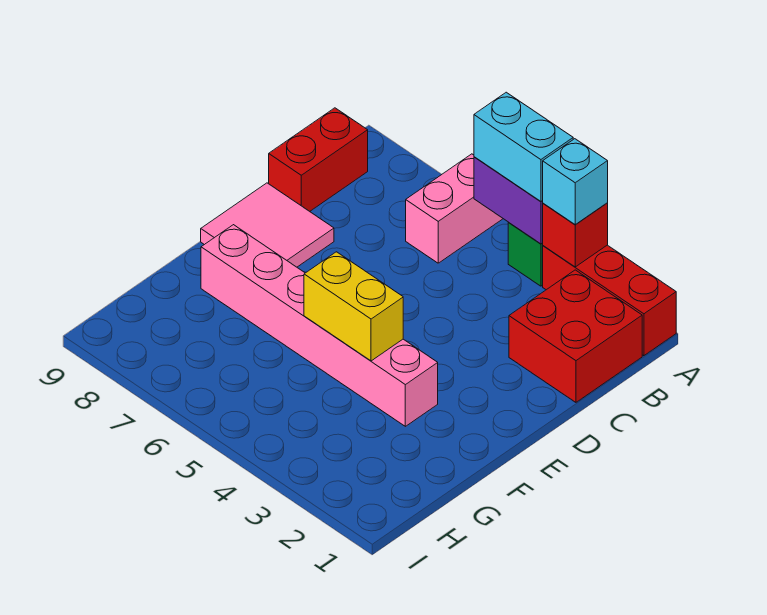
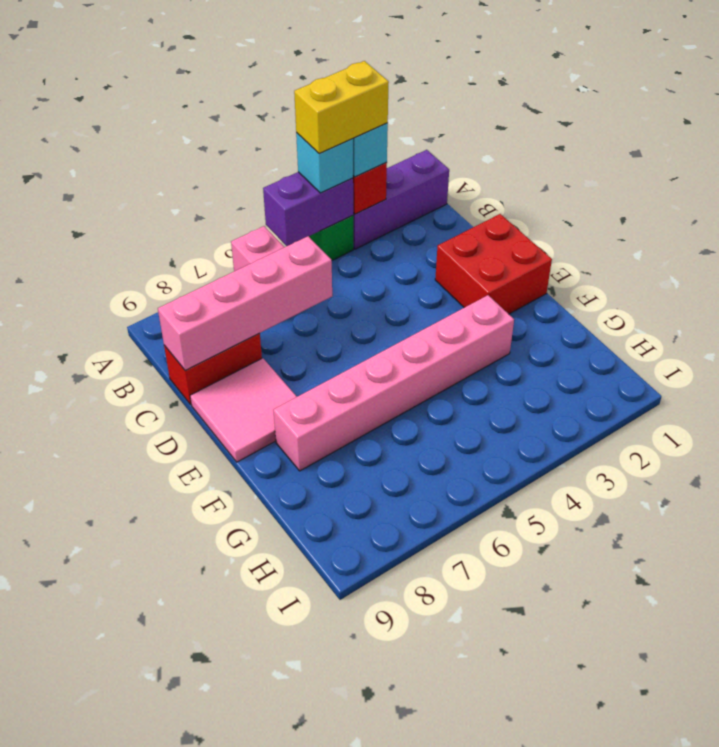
red brick A1:A3 level 1 -> purple brick A1:A3 level 1
cyan brick A4:A5 level 3 -> cyan brick A4 level 3
red brick B1:C2 level 1 -> red brick D1:E2 level 1
red brick B9:C9 level 1 -> red brick C8:C9 level 1
none -> pink brick C6:C9 level 2
yellow brick F4:F5 level 2 -> yellow brick A3:A4 level 4

